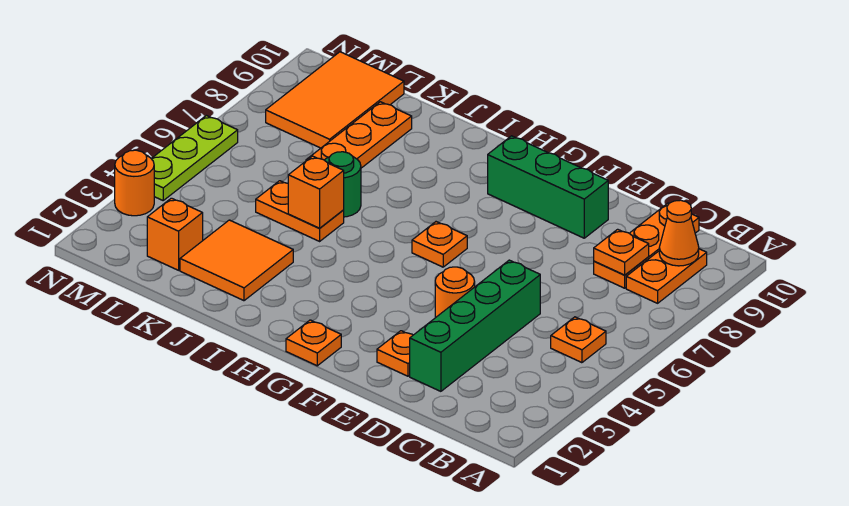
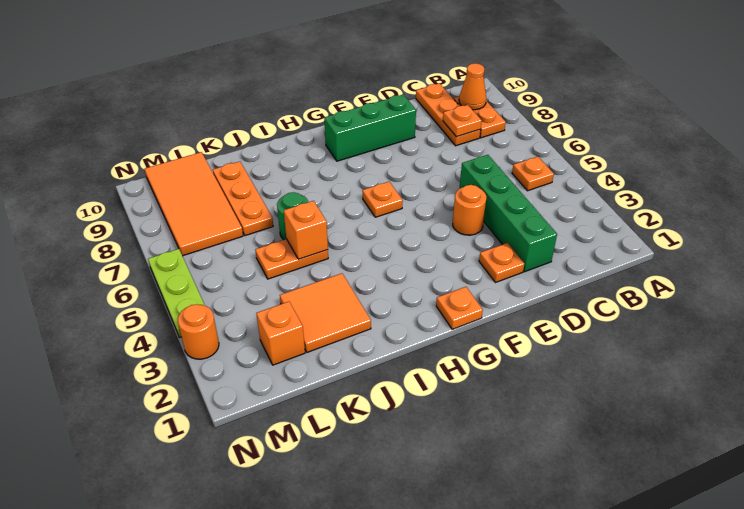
orange tile L8:M10 level 1 -> orange tile L7:M10 level 1

